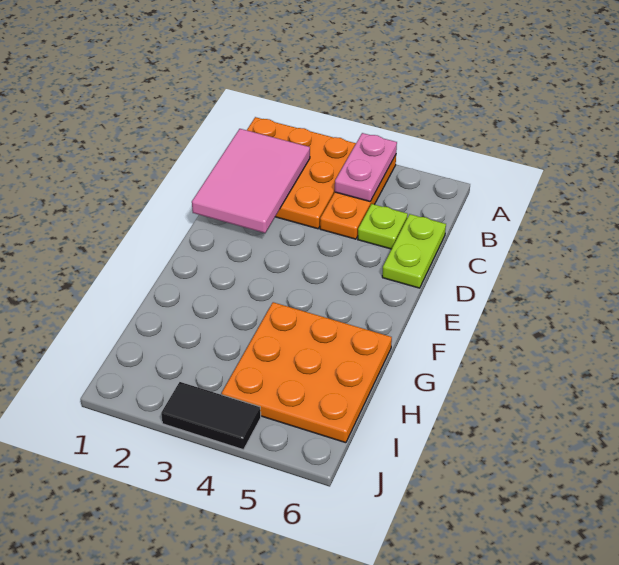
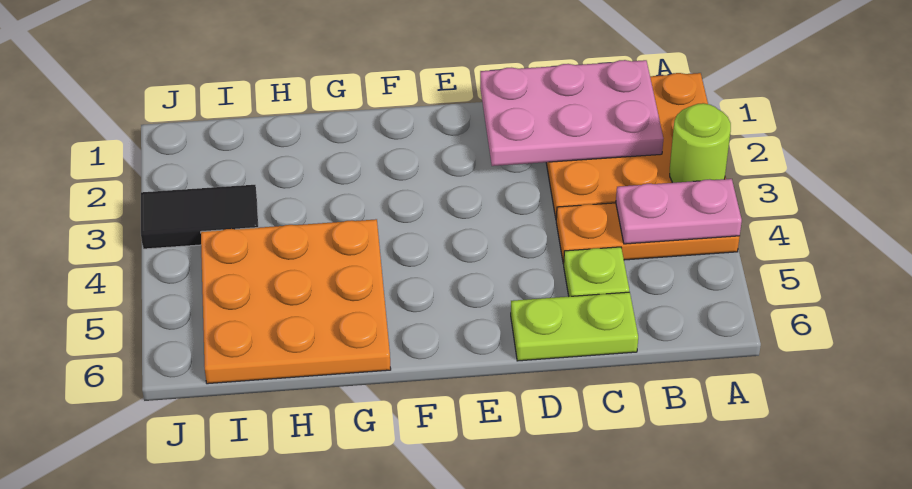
none -> lime round brick A3 level 2
pink tile B1:D2 level 2 -> pink plate B1:D2 level 2
black tile J3:J4 level 1 -> black tile I3:J3 level 1

